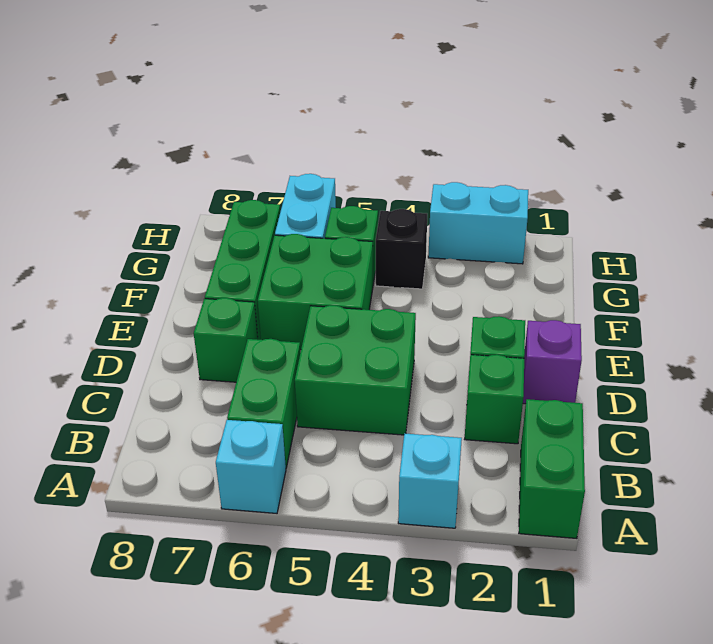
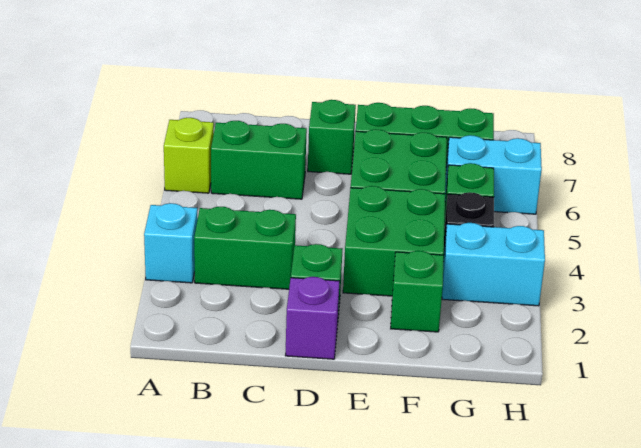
green brick A1:B1 level 1 -> green brick B3:C3 level 1
cyan brick A6 level 1 -> lime brick A6 level 1
green brick C2 level 1 -> green brick F2 level 1
green brick C4:D5 level 1 -> green brick E3:F4 level 1
cyan brick H2:H3 level 1 -> cyan brick G3:H3 level 1

